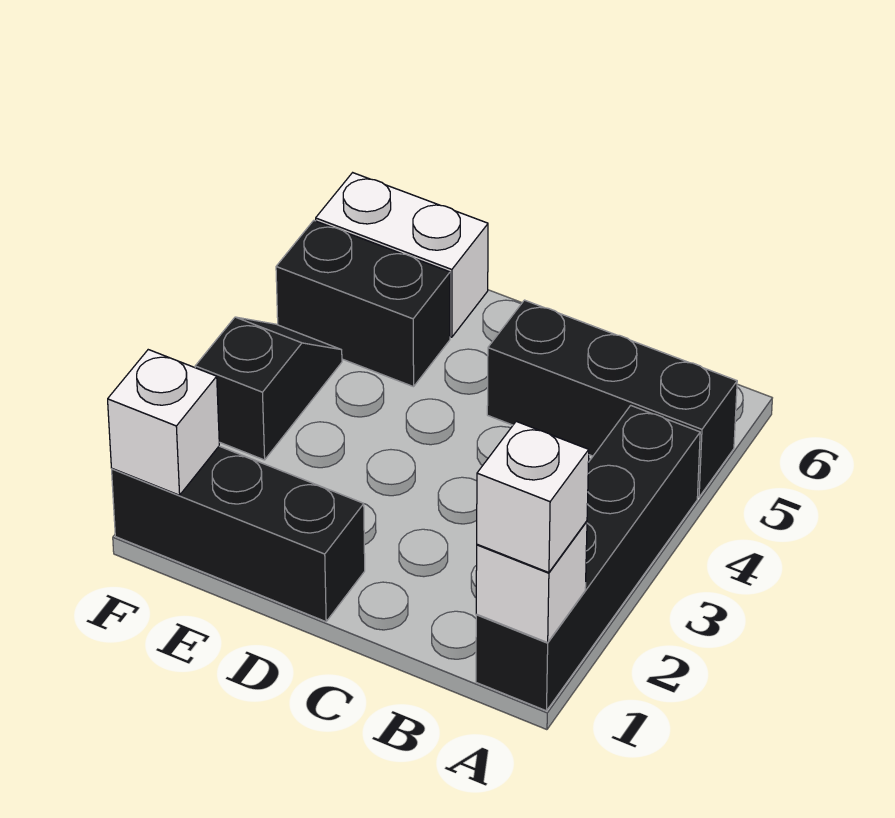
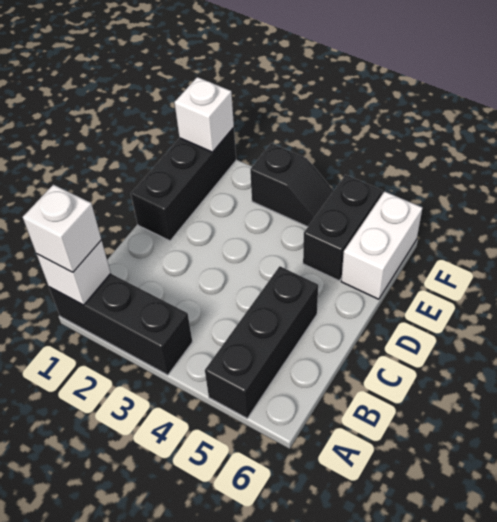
black brick A1:A4 level 1 -> black brick A1:A3 level 1

